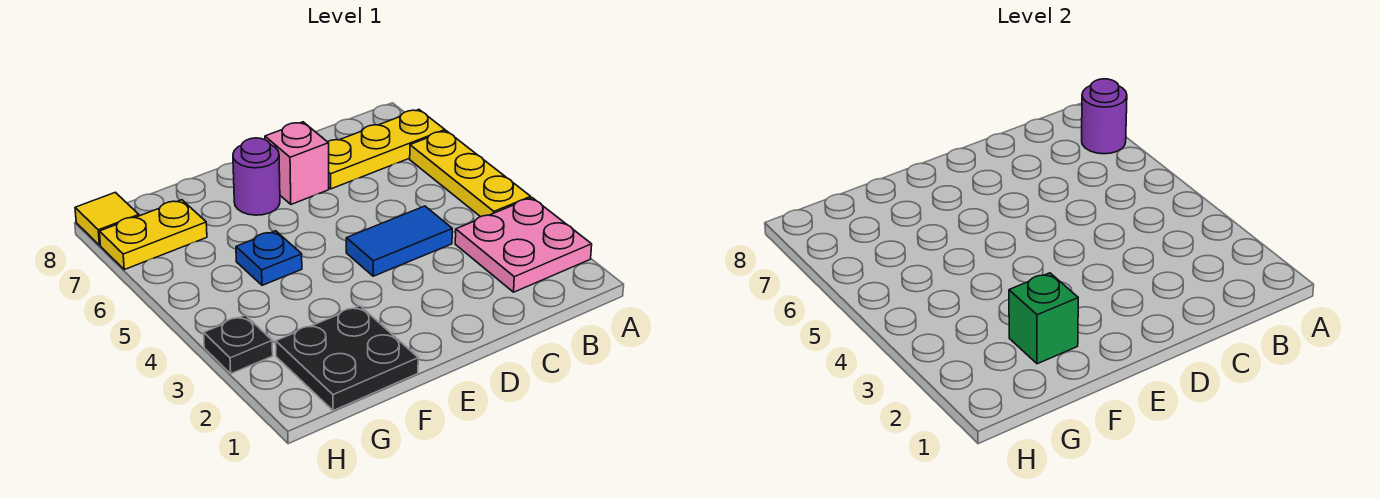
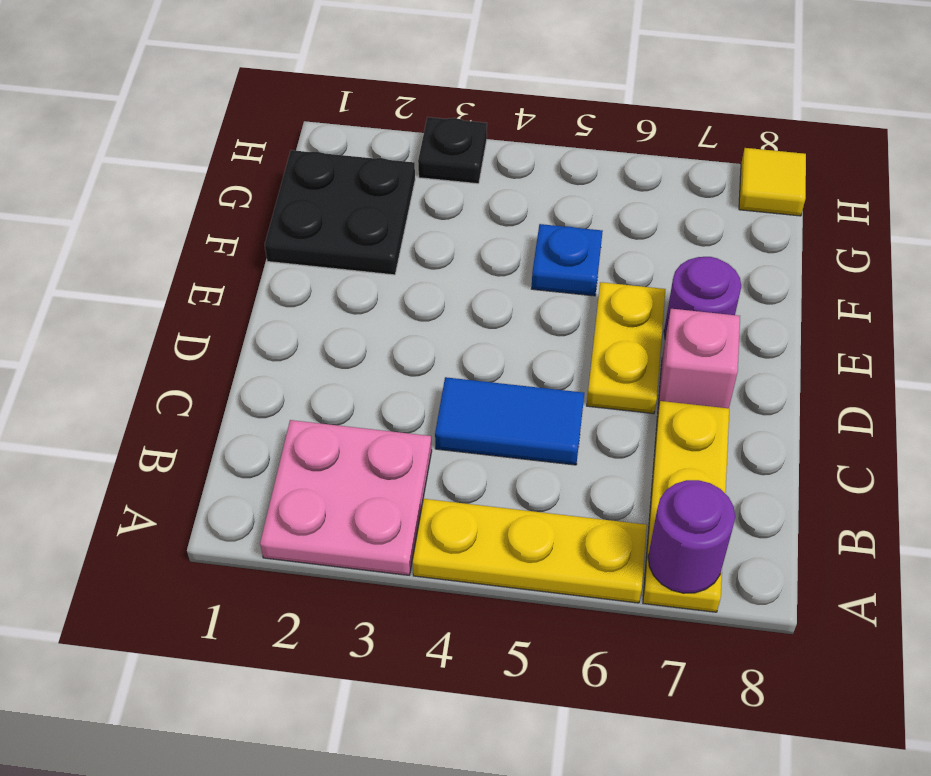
blue tile C4:D4 level 1 -> blue tile C4:C5 level 1
green brick F2 level 2 -> none
yellow plate G7:H7 level 1 -> yellow plate D6:E6 level 1

